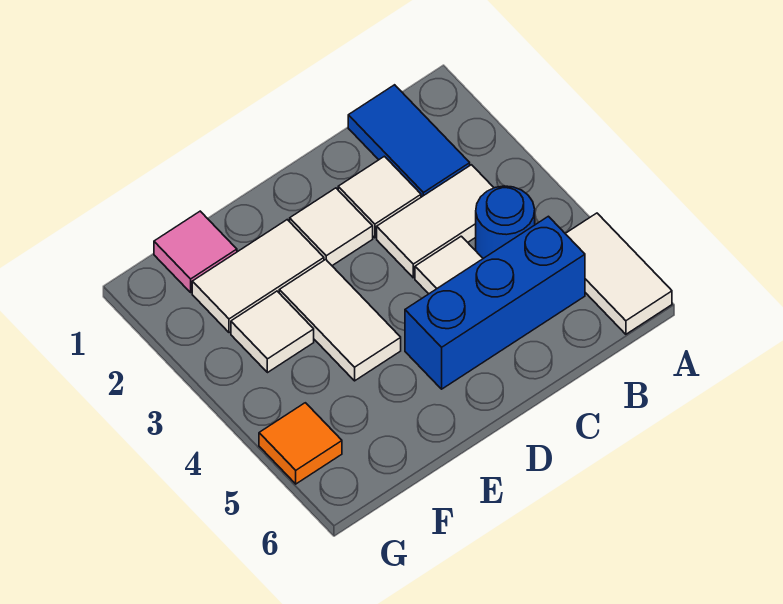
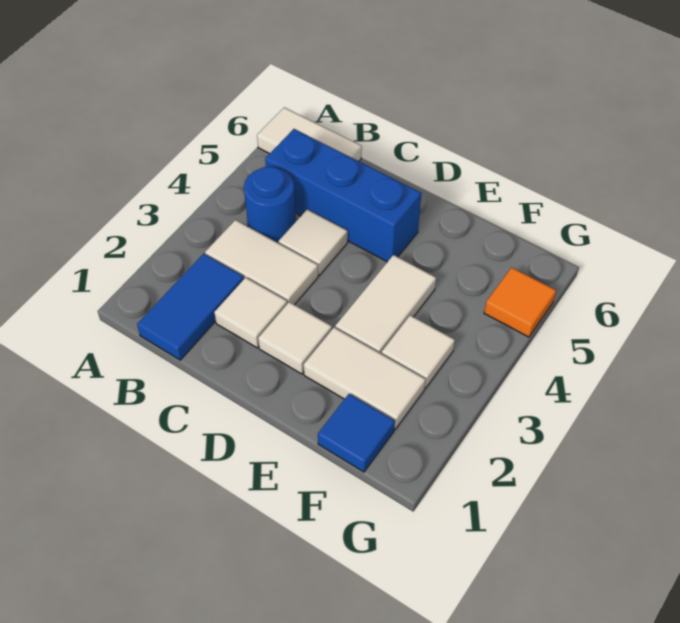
white tile A5:A6 level 1 -> white tile A6:B6 level 1
pink tile F1 level 1 -> blue tile F1 level 1

